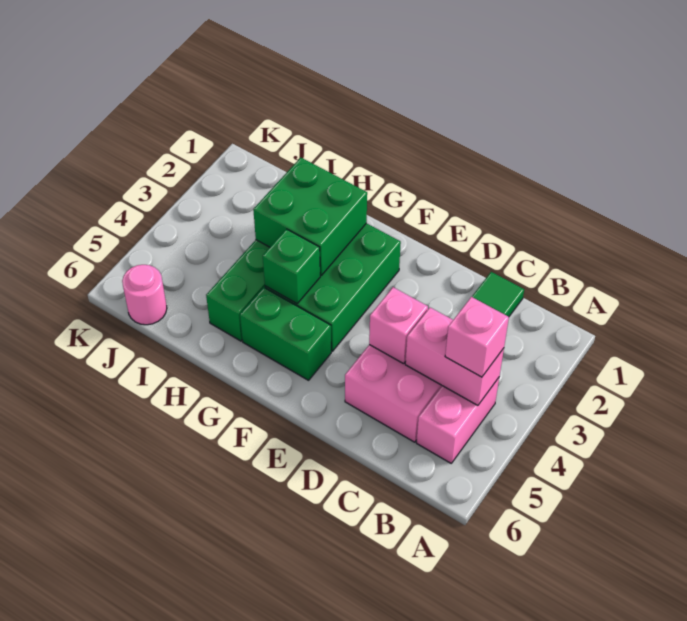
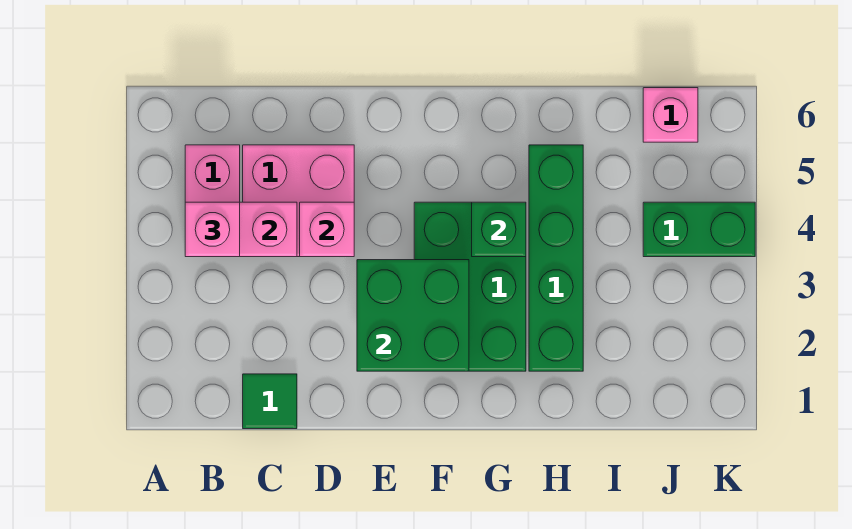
green brick F5:G5 level 1 -> green brick J4:K4 level 1
green brick G2:H3 level 2 -> green brick E2:F3 level 2
pink round brick J6 level 1 -> pink brick J6 level 1

